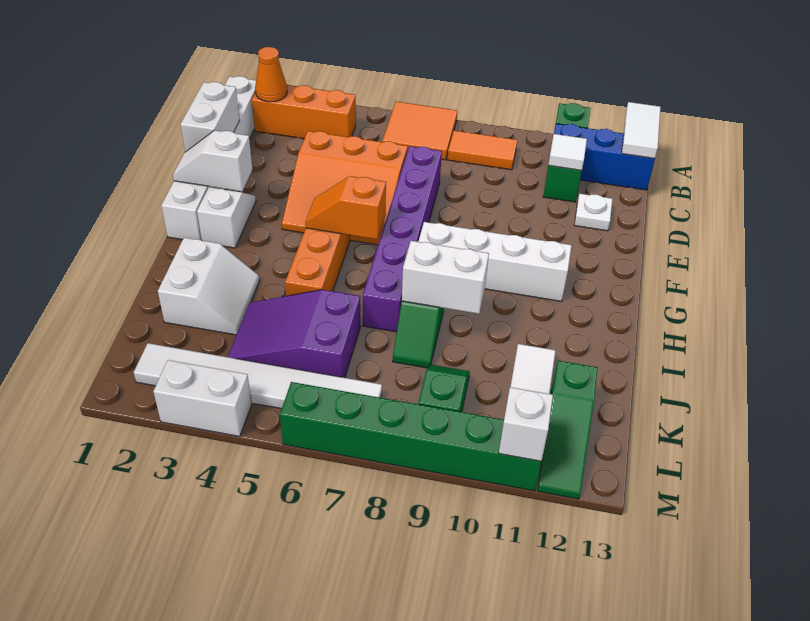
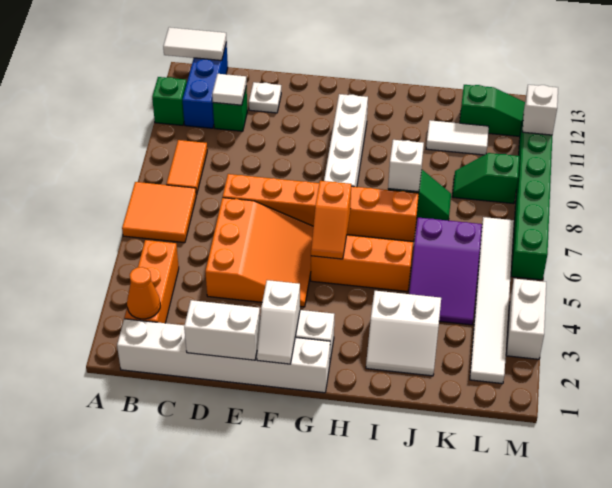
purple brick D7:I7 level 1 -> orange brick D7:I7 level 1
white slope I2:J3 level 1 top 2 -> white slope I2:J3 level 1 top 3
white brick I8:I9 level 2 -> white brick I8 level 2

